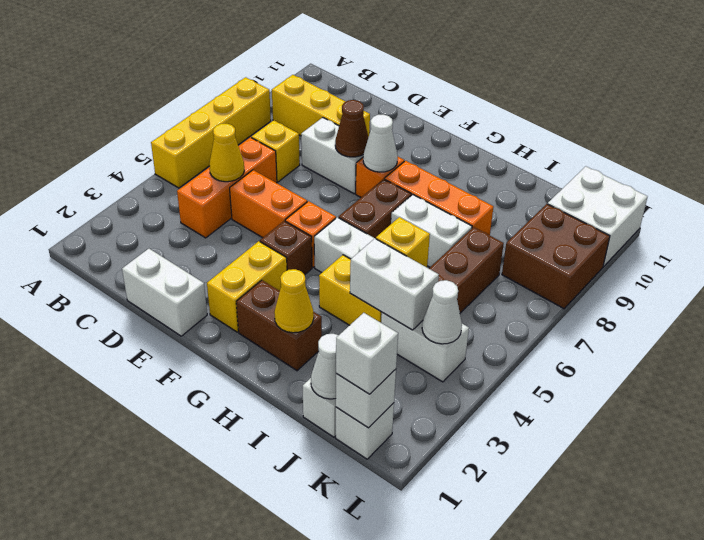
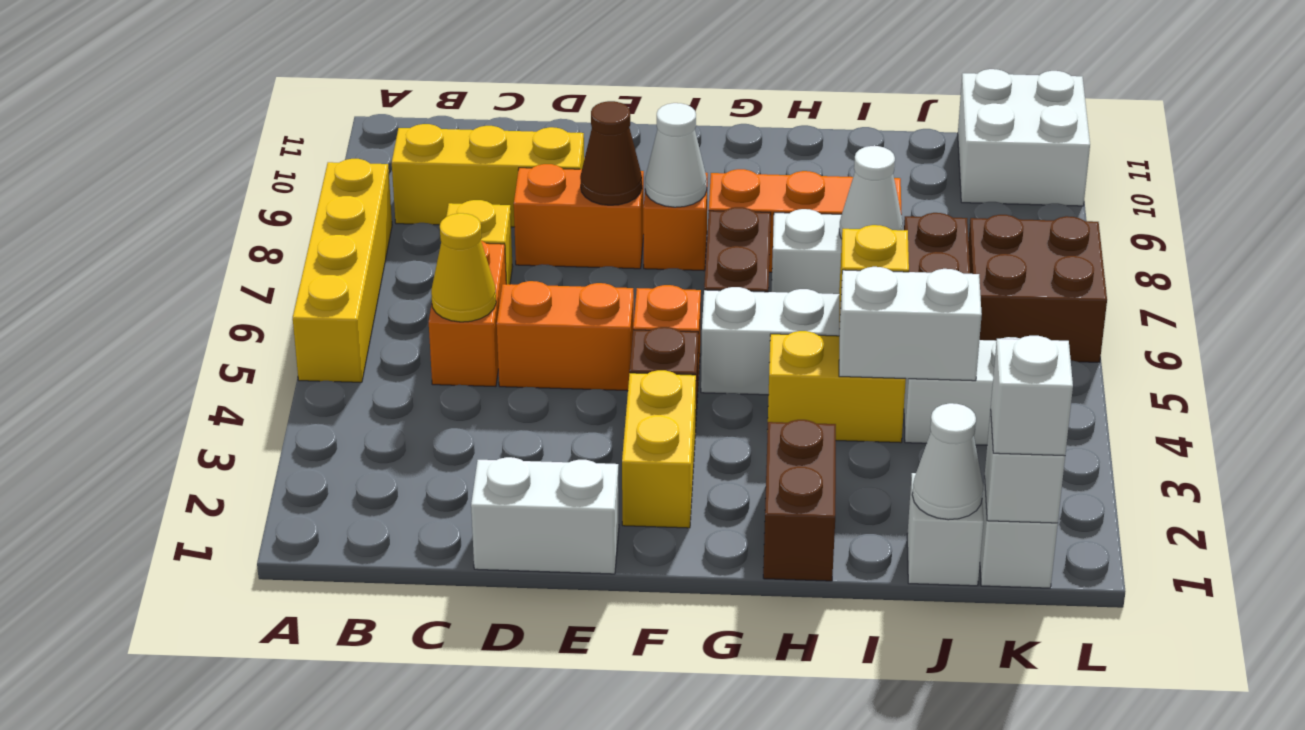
orange brick C4:C6 level 1 -> orange brick C5:C6 level 1
white brick D8:E8 level 1 -> orange brick D8:E8 level 1
brown brick G2:H2 level 1 -> brown brick H1:H2 level 1
yellow cone H2 level 2 -> none
white cone K4 level 2 -> white cone I7 level 2
brown brick K8:L9 level 1 -> brown brick K6:L7 level 1

